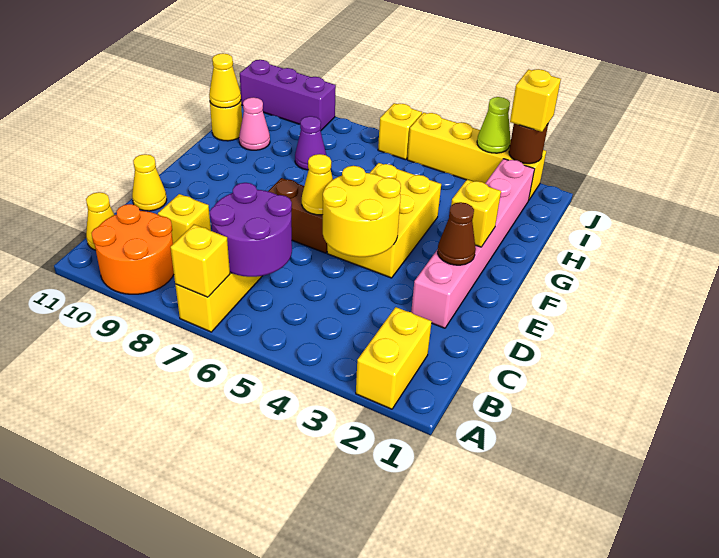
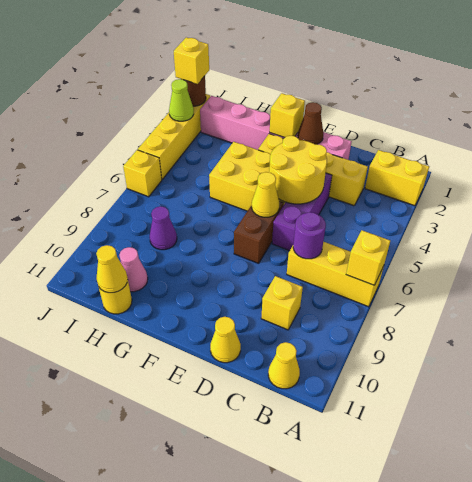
orange round brick A9:B10 level 1 -> none
purple round brick B6:C7 level 2 -> purple round brick C7 level 2
none -> yellow brick C3:F3 level 1
purple brick J9:J11 level 1 -> purple brick D4:D6 level 1

